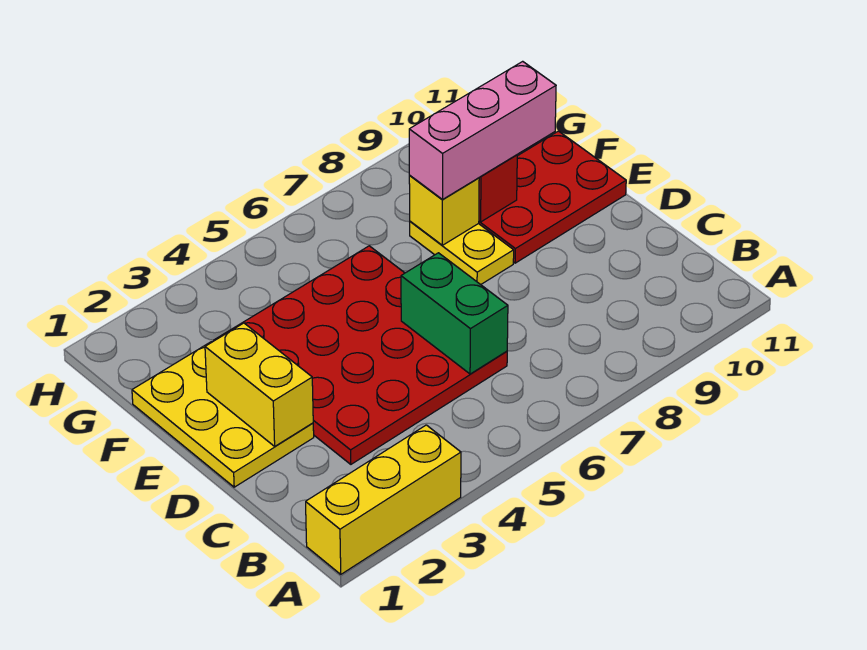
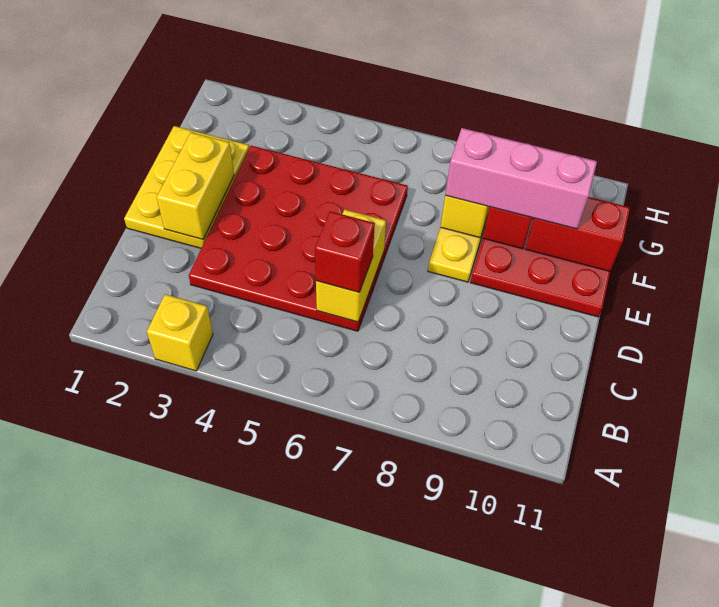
yellow brick A1:A3 level 1 -> yellow brick A3 level 1
green brick C6:D6 level 2 -> yellow brick C6:D6 level 2
none -> red brick C6 level 3
none -> red brick F10:F11 level 2

